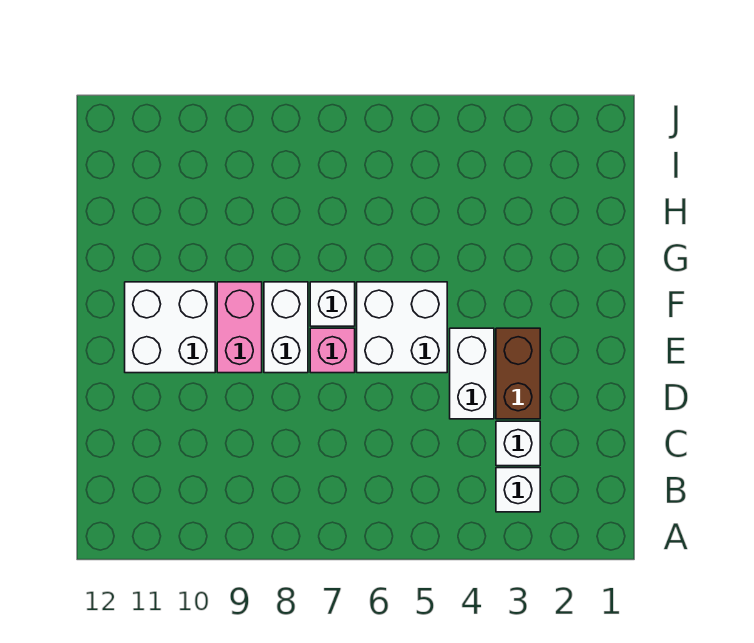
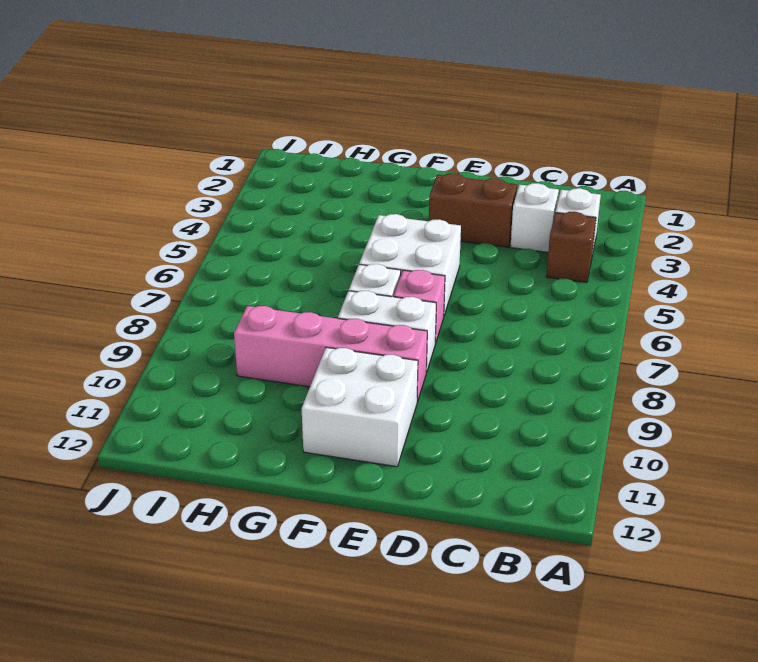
none -> brown brick B4 level 1
white brick D4:E4 level 1 -> none
pink brick E9:F9 level 1 -> pink brick E9:H9 level 1

